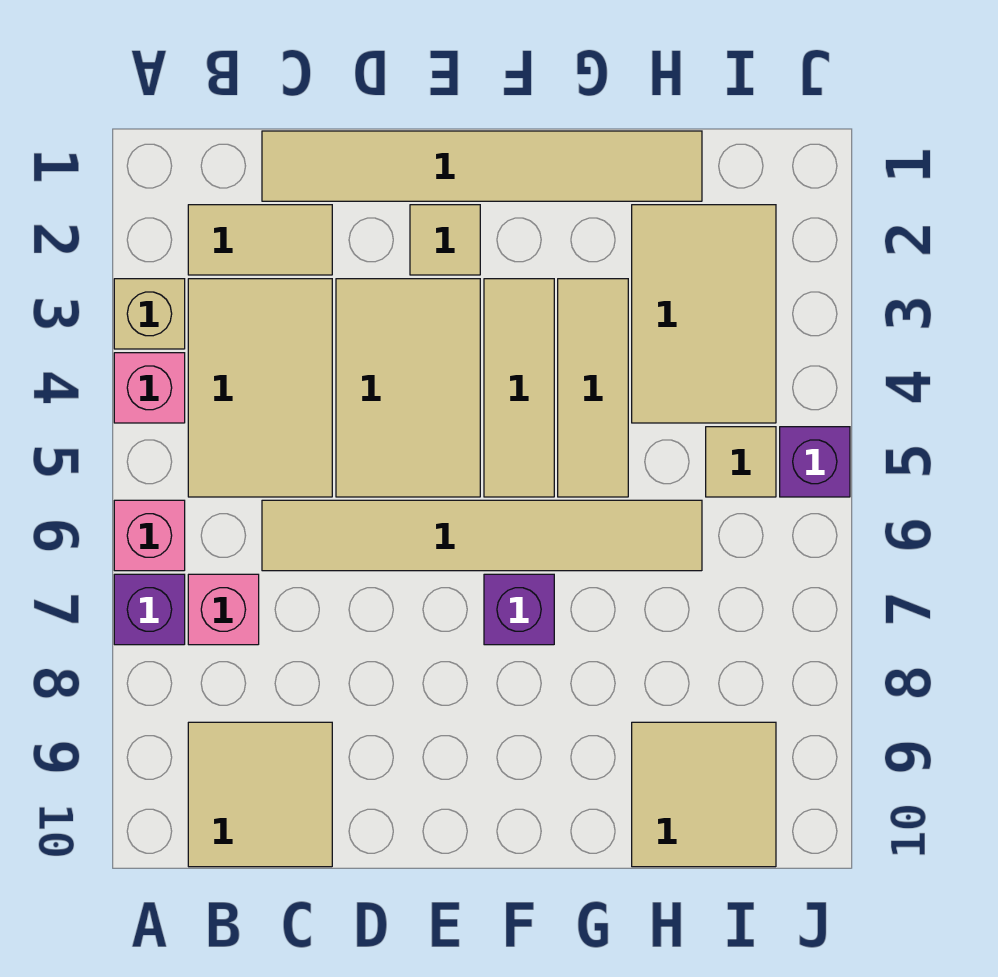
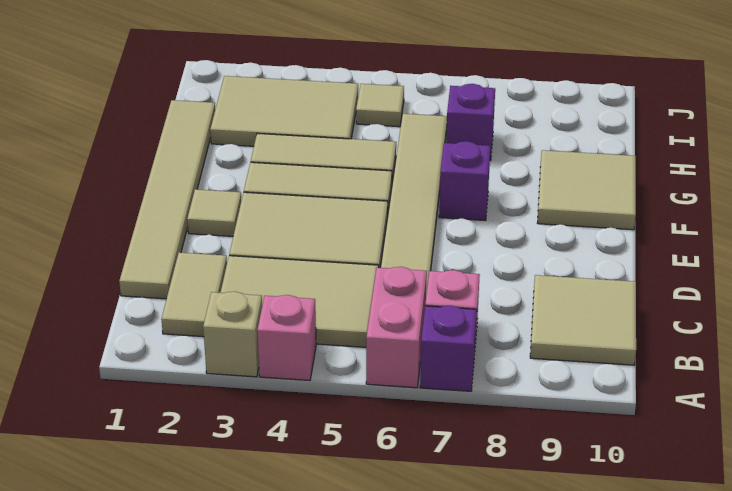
pink brick A6 level 1 -> pink brick A6:B6 level 1
tan tile H9:I10 level 1 -> tan tile F9:G10 level 1
purple brick J5 level 1 -> purple brick H7 level 1

